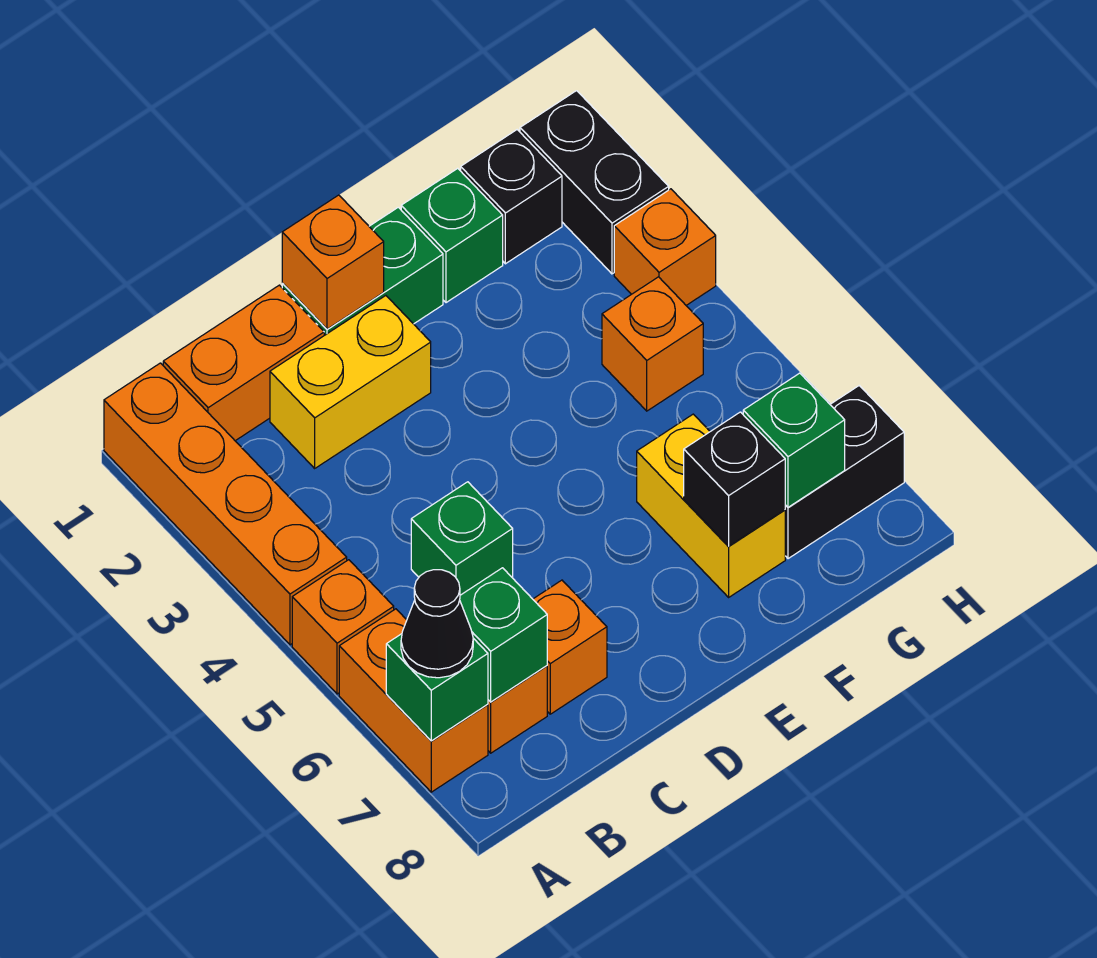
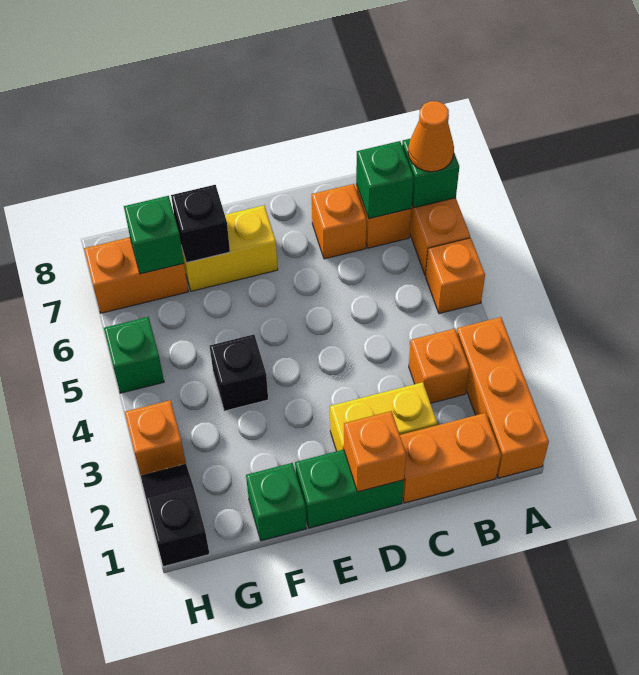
orange brick A1:A4 level 1 -> orange brick A1:A3 level 1
black cone A7 level 3 -> orange cone A7 level 3
green brick C5 level 1 -> green brick H5 level 1
yellow brick F6:F7 level 1 -> yellow brick E7:F7 level 1
black brick G1 level 1 -> black brick F4 level 1
orange brick G4 level 1 -> orange brick B3 level 1
black brick G7:H7 level 1 -> orange brick G7:H7 level 1
black brick H1:H2 level 1 -> black slope H1:H2 level 1 top 1

